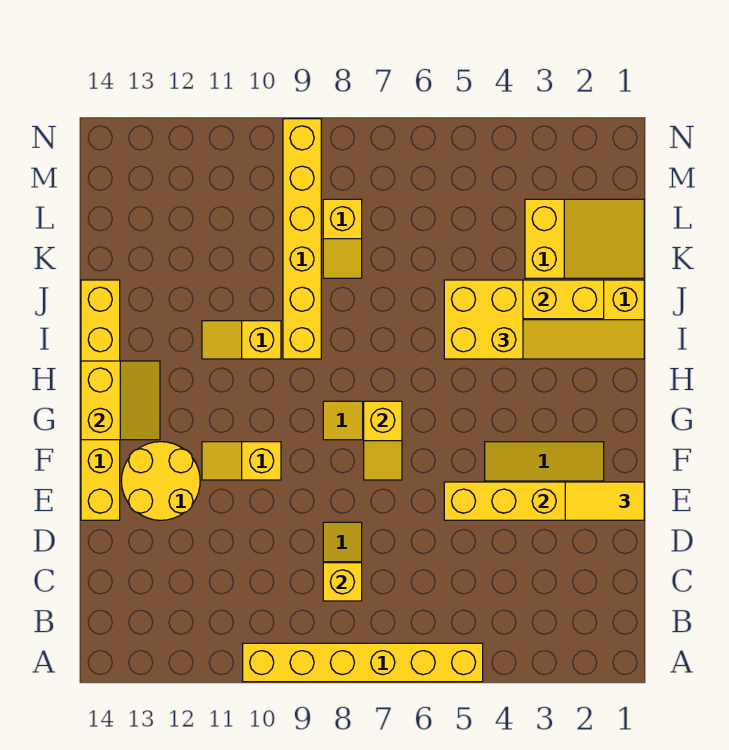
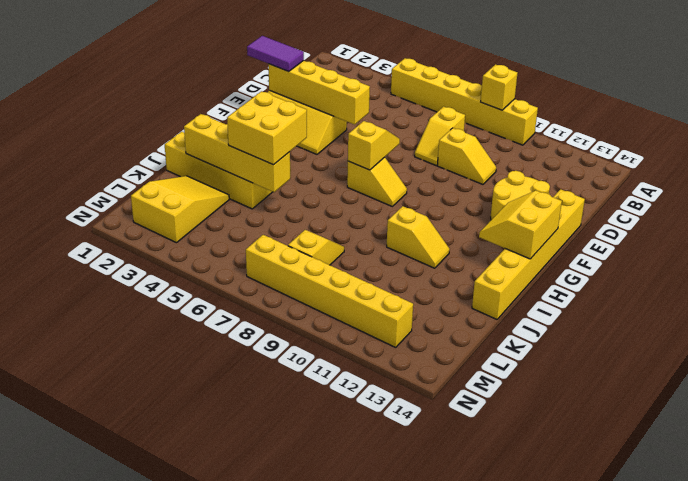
yellow brick C8 level 2 -> yellow brick A9 level 2
yellow tile E1:E2 level 3 -> purple tile E1:E2 level 3
yellow slope F10:F11 level 1 top 10 -> yellow slope D9:D10 level 1 top 9
yellow brick I9:N9 level 1 -> yellow brick M7:M12 level 1
yellow slope K1:L3 level 1 top 3 -> yellow slope K2:M3 level 1 top M

